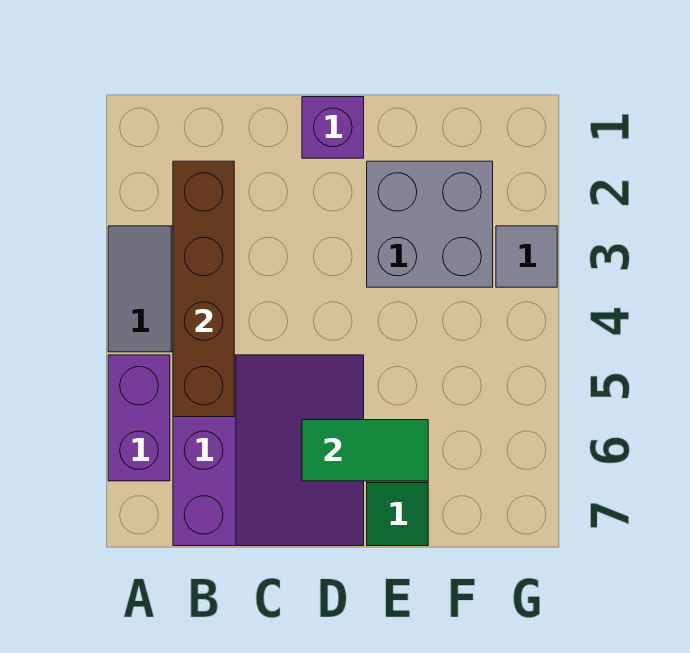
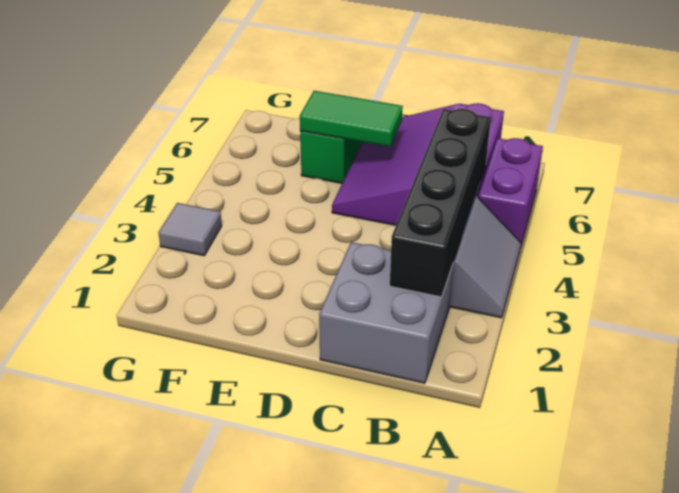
brown brick B2:B5 level 2 -> black brick B2:B5 level 2
purple brick D1 level 1 -> none
grey brick E2:F3 level 1 -> grey brick B1:C2 level 1

